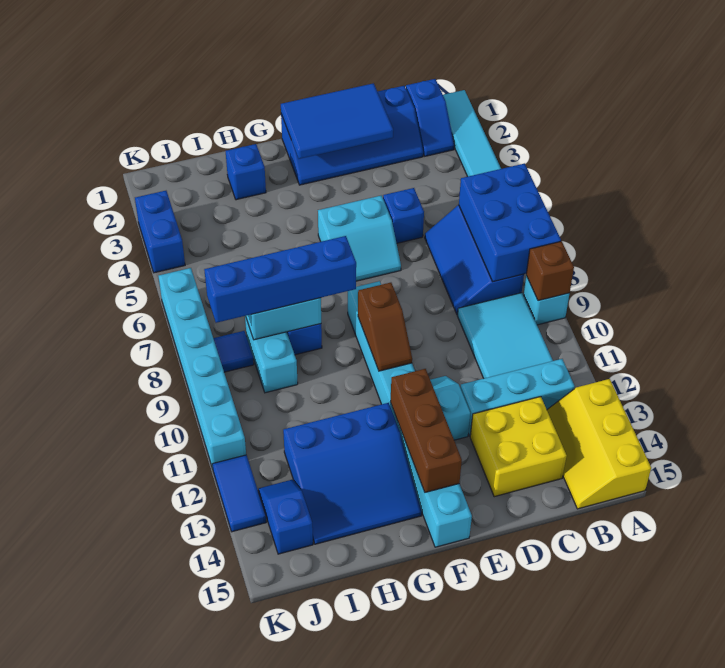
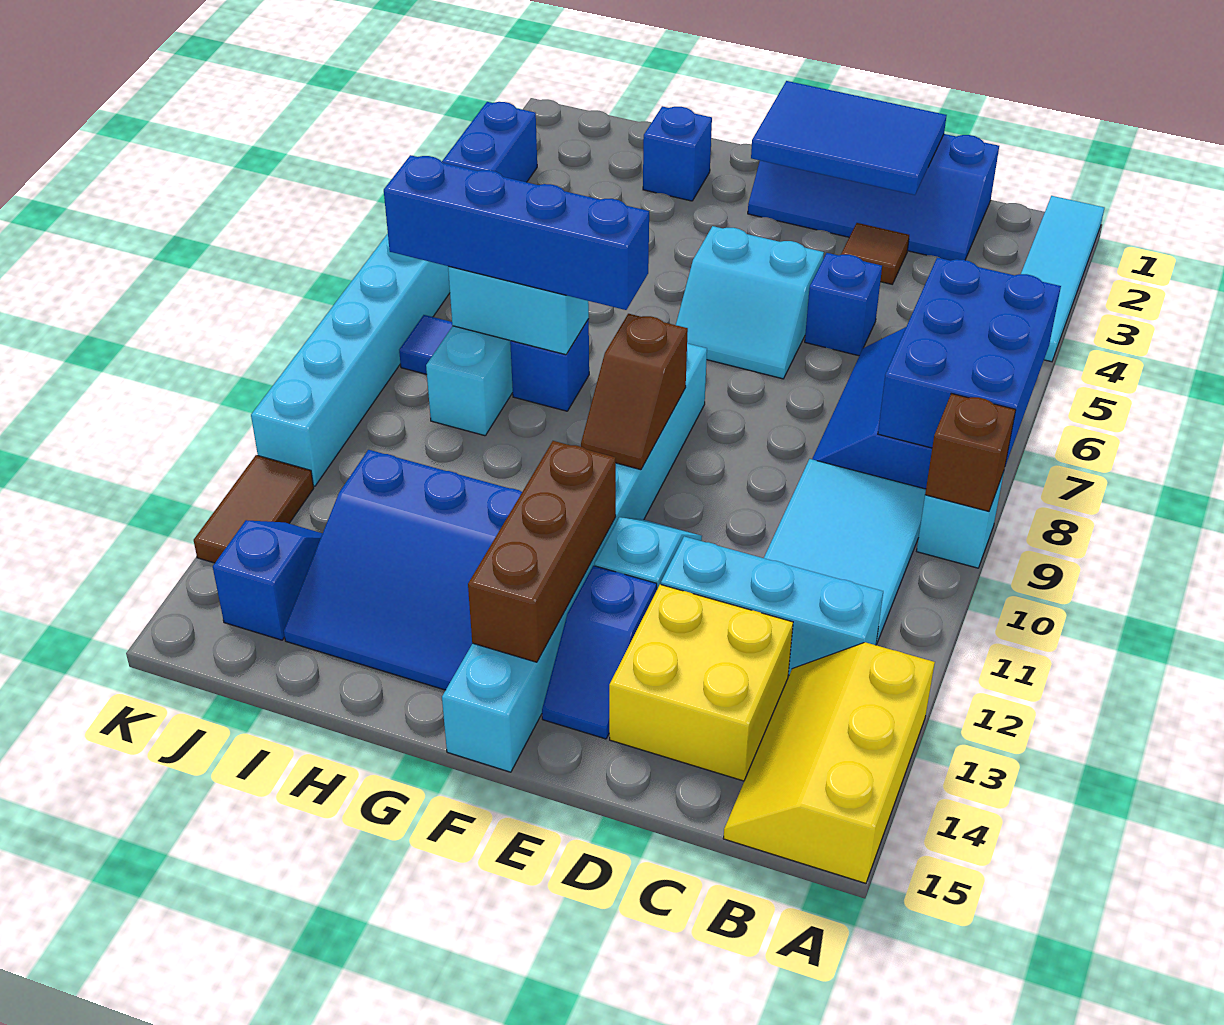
blue slope B1:B2 level 1 top 1 -> blue slope E13:E14 level 1 top 13
none -> brown tile D3 level 1
blue tile K12:K13 level 1 -> brown tile K12:K13 level 1

